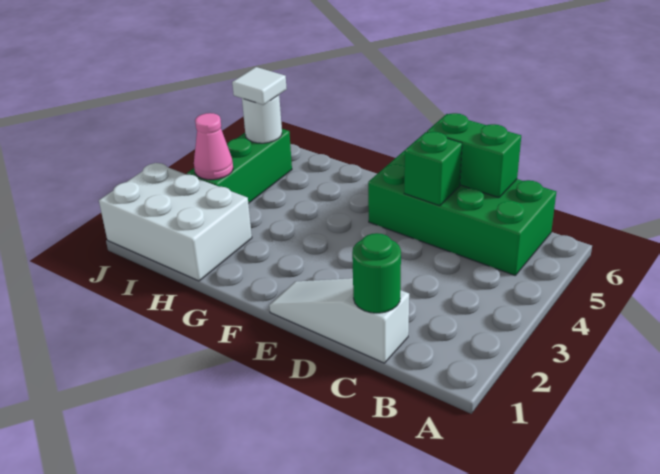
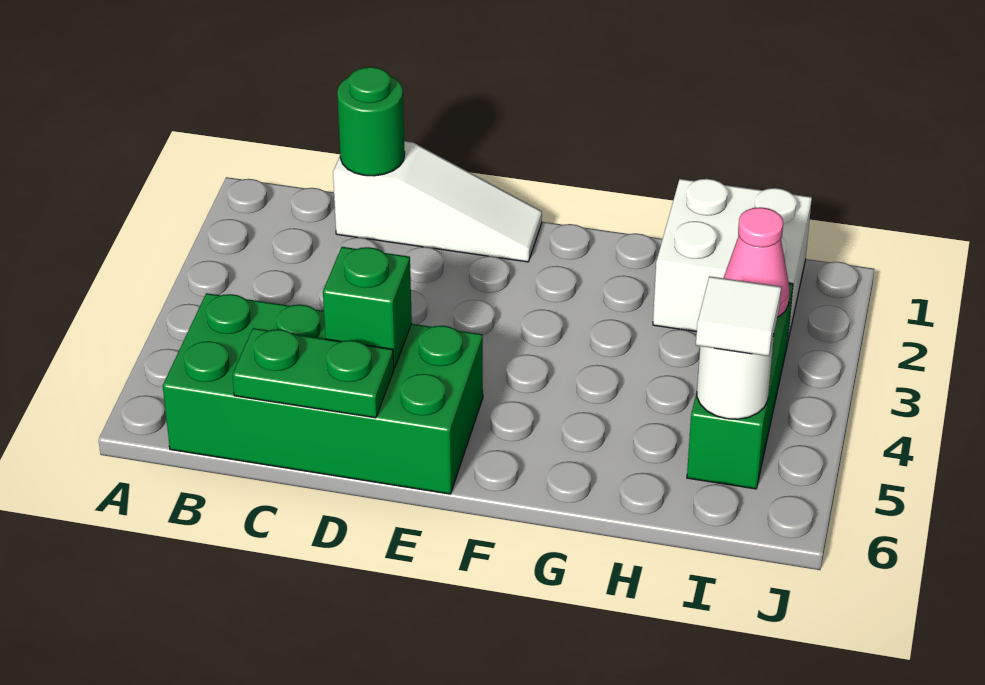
green brick C6:D6 level 2 -> green plate C6:D6 level 2
white brick H1:J2 level 1 -> white brick H1:I2 level 1

